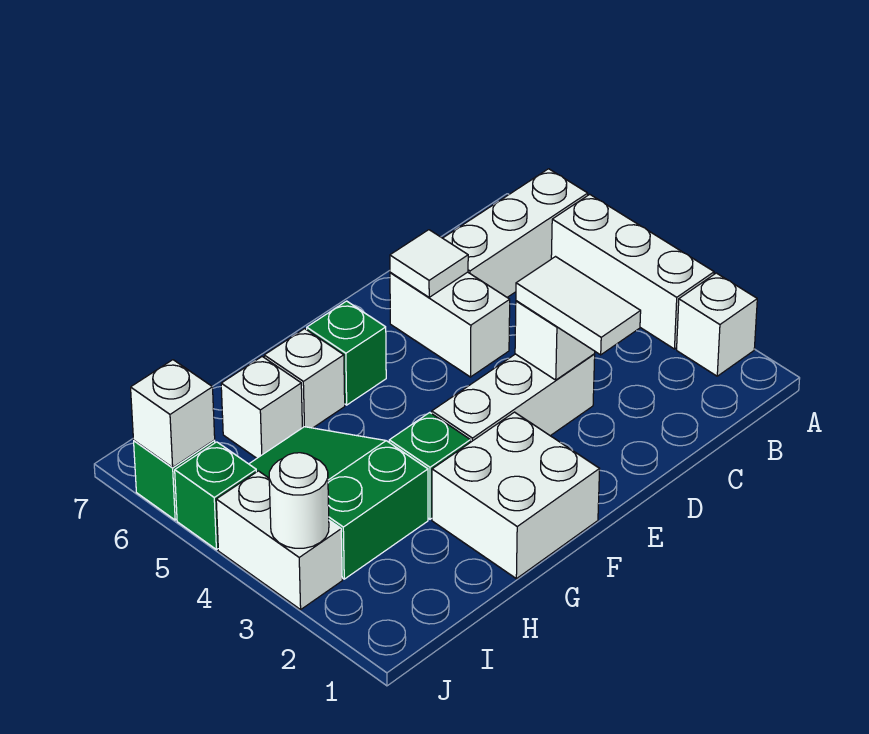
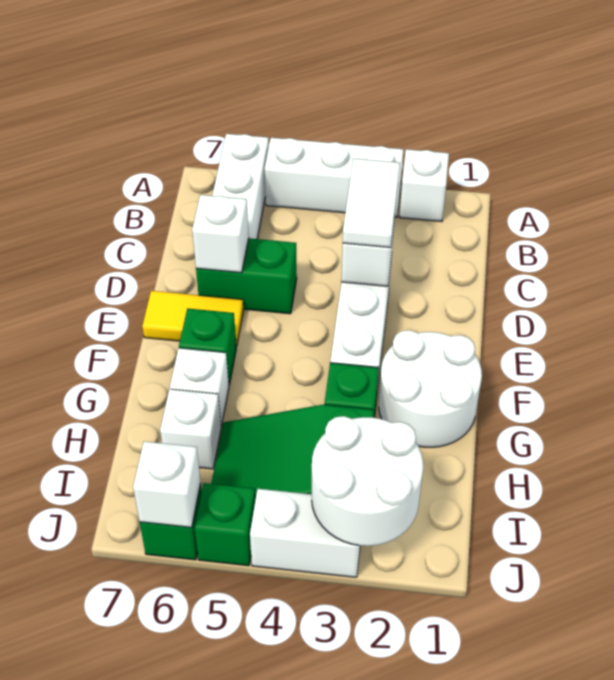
white tile D2:D3 level 3 -> white tile C3:D3 level 3
white brick D5:D6 level 1 -> green brick D5:D6 level 1
white tile D6 level 2 -> white brick D6 level 2
none -> yellow tile E6:E7 level 1
white brick F1:G2 level 1 -> white round brick F1:G2 level 1
white round brick J3 level 2 -> white round brick I2:J3 level 2

